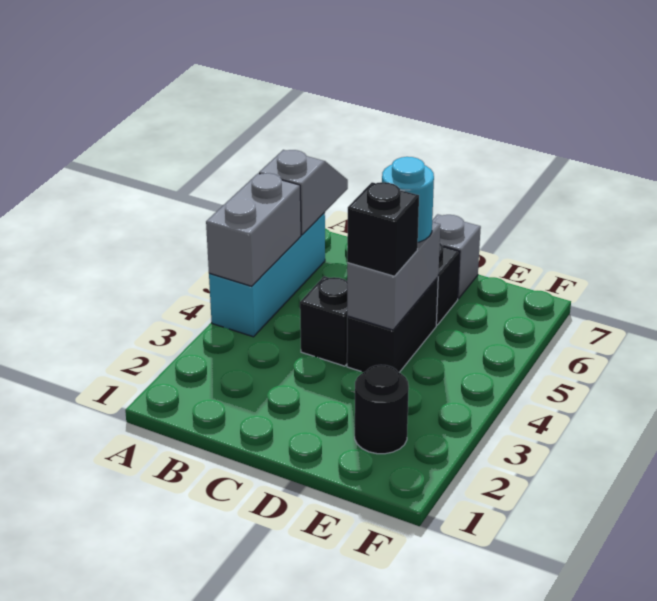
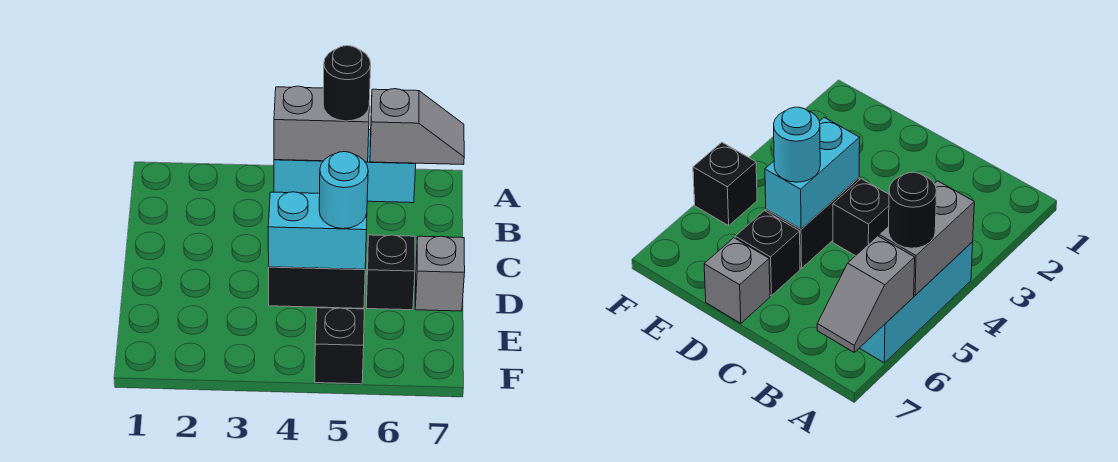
grey brick D4:D5 level 2 -> cyan brick D4:D5 level 2
black brick D4 level 3 -> black brick F5 level 1
black round brick E2 level 1 -> black round brick A5 level 3

